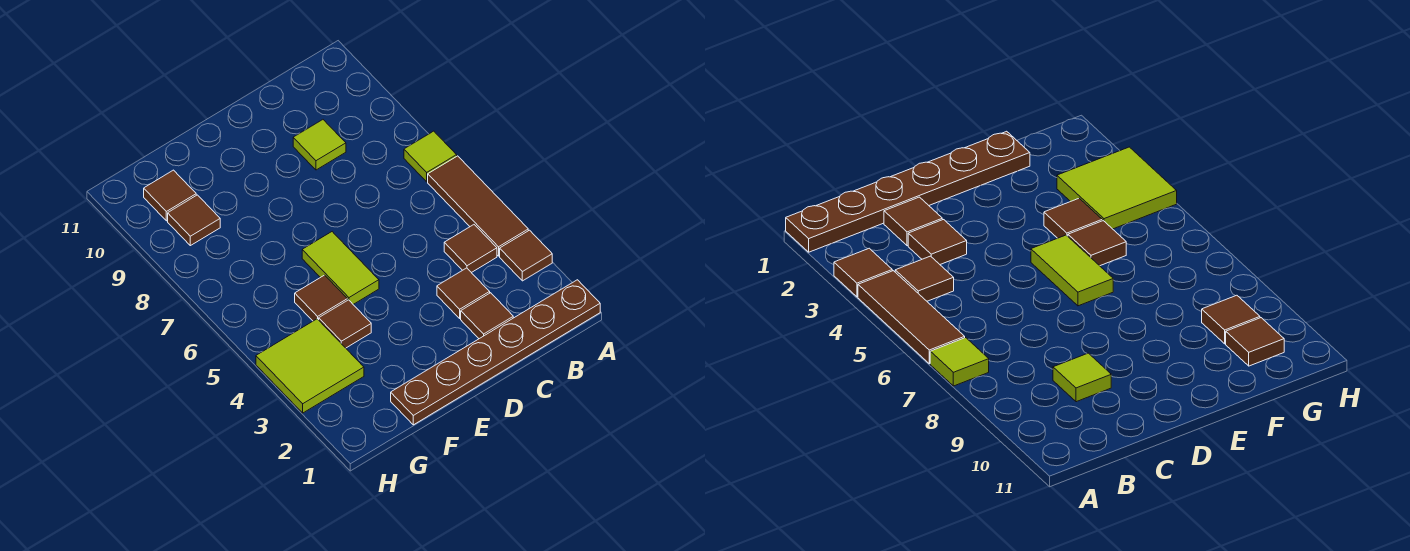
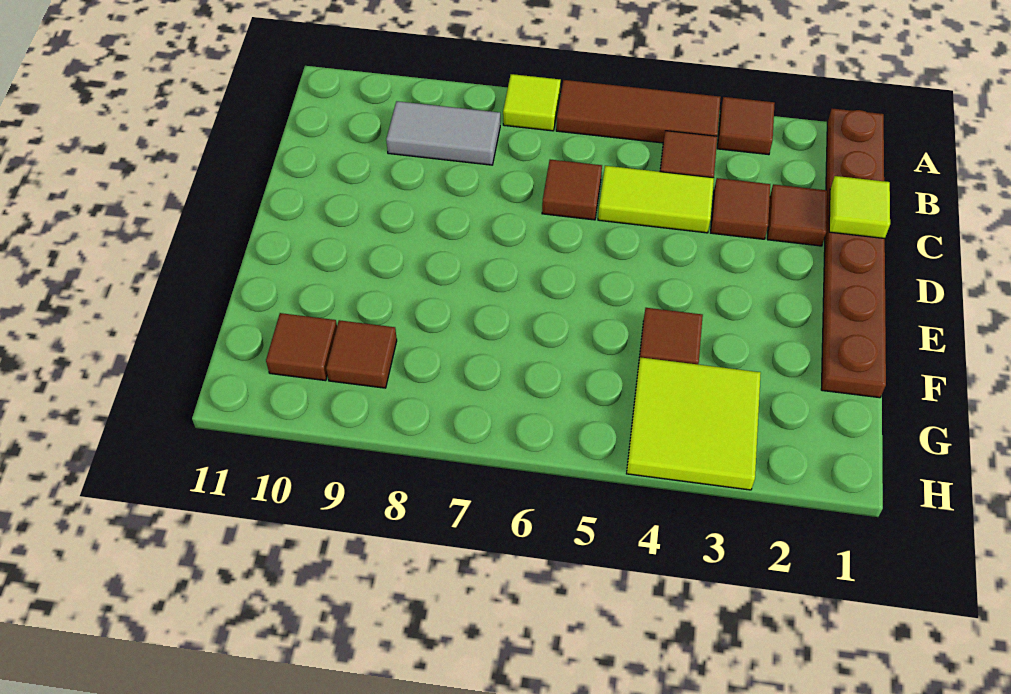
none -> grey tile B8:B9 level 1
lime tile C9 level 1 -> lime tile C1 level 2
lime tile E5:E6 level 1 -> lime tile C4:C5 level 1
brown tile F5 level 1 -> brown tile C6 level 1

